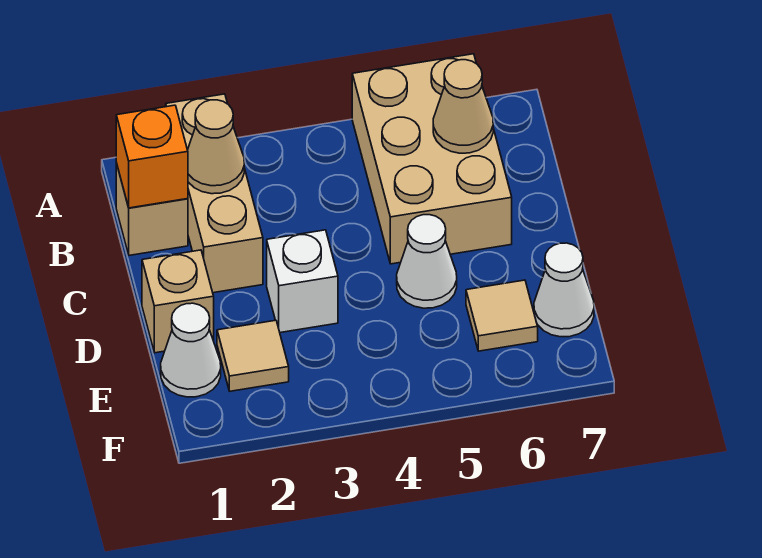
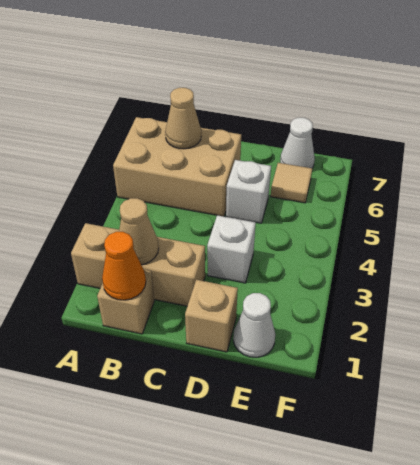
orange brick B1 level 2 -> orange cone B1 level 2
white cone D5 level 1 -> white brick D5 level 1
tan tile E2 level 1 -> none

